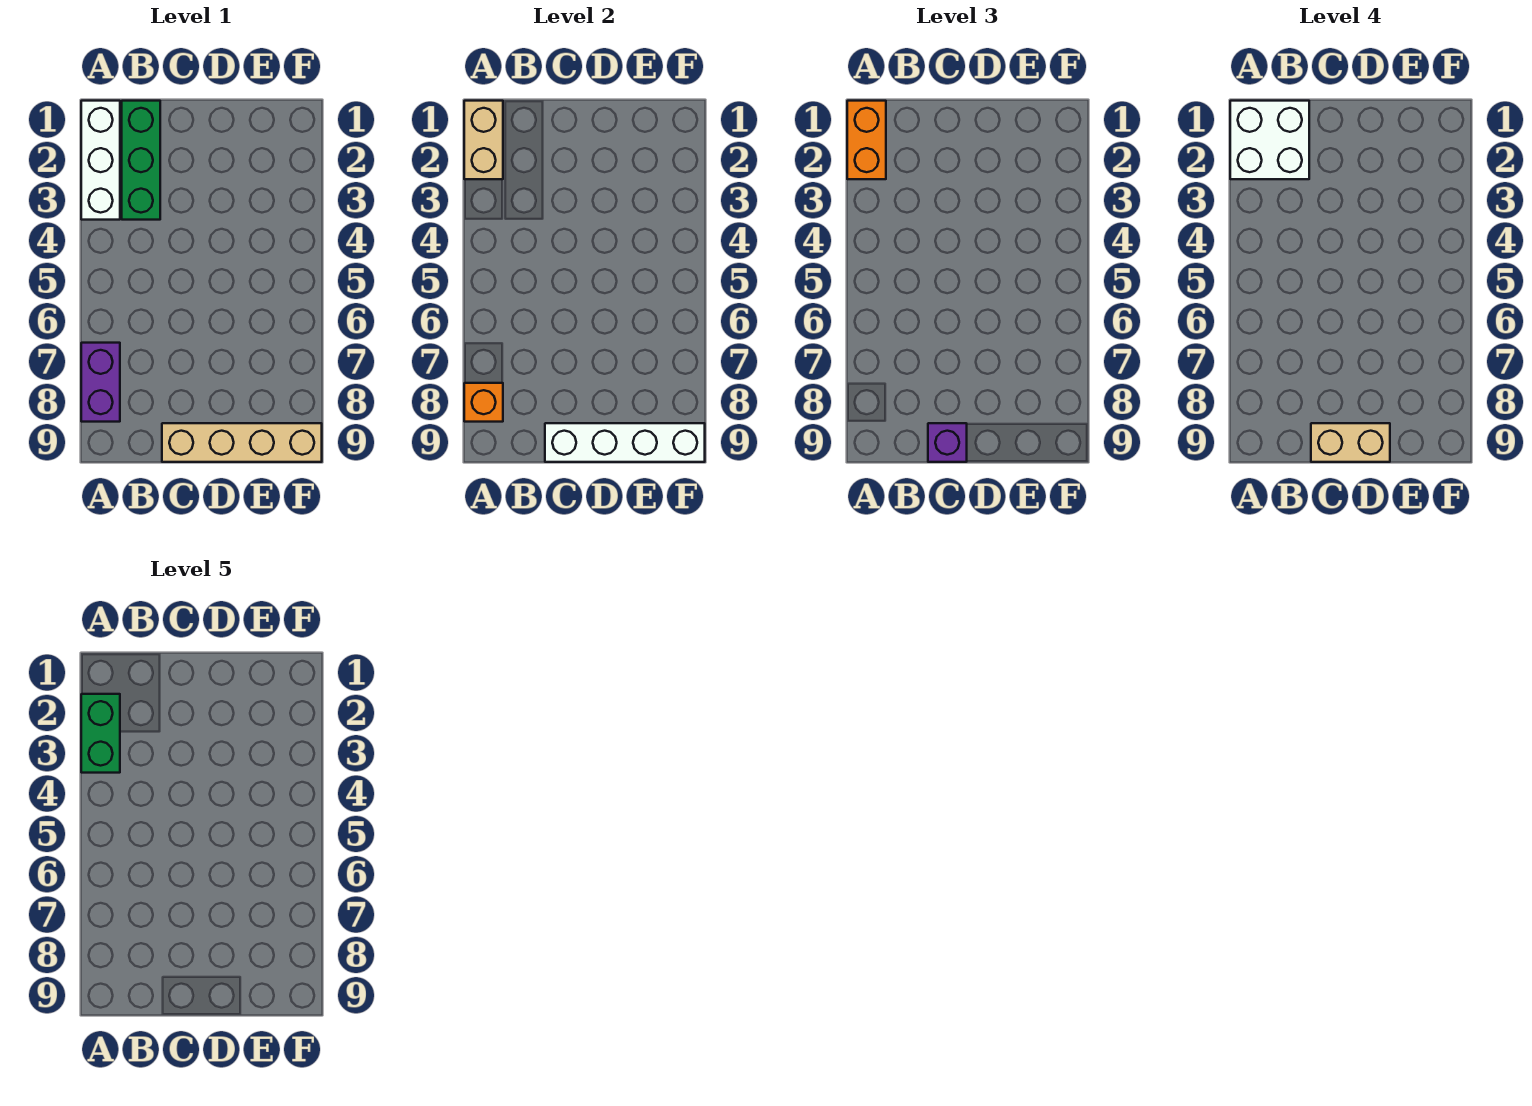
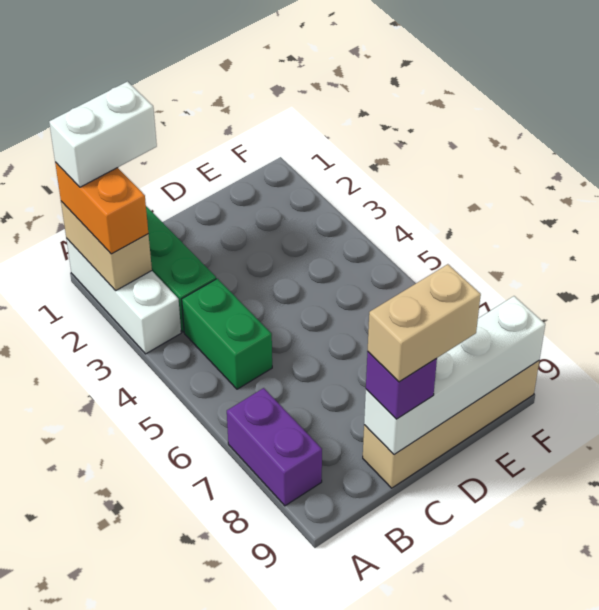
white brick A1:B2 level 4 -> white brick A1:B1 level 4
green brick A2:A3 level 5 -> green brick B4:B5 level 1
orange brick A8 level 2 -> none

